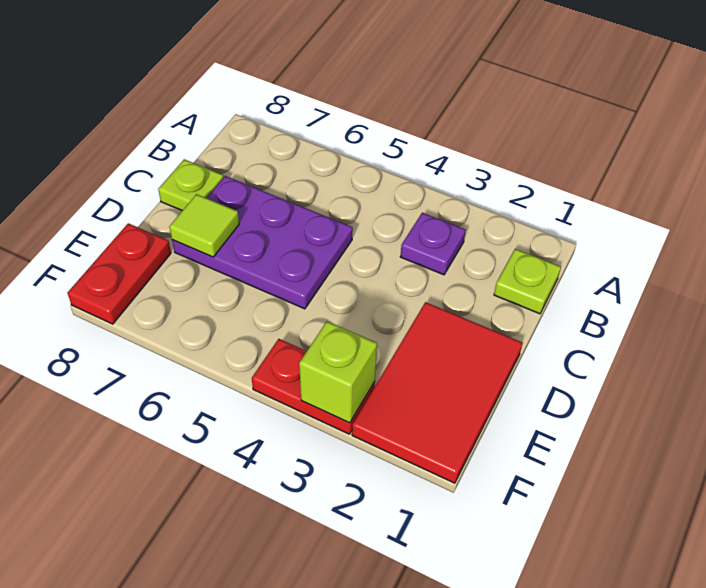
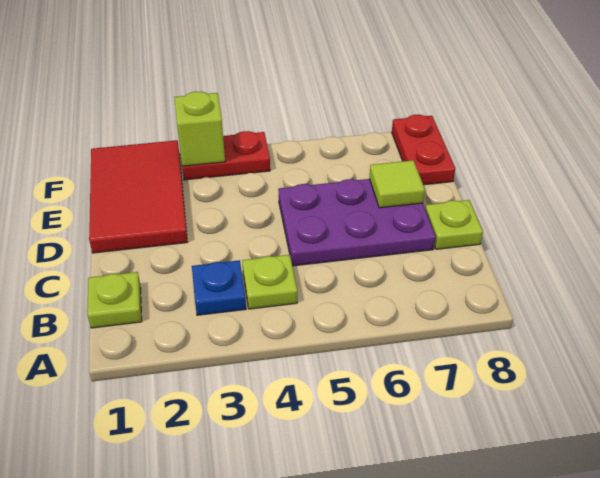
purple plate B3 level 1 -> blue plate B3 level 1
none -> lime plate B4 level 1

